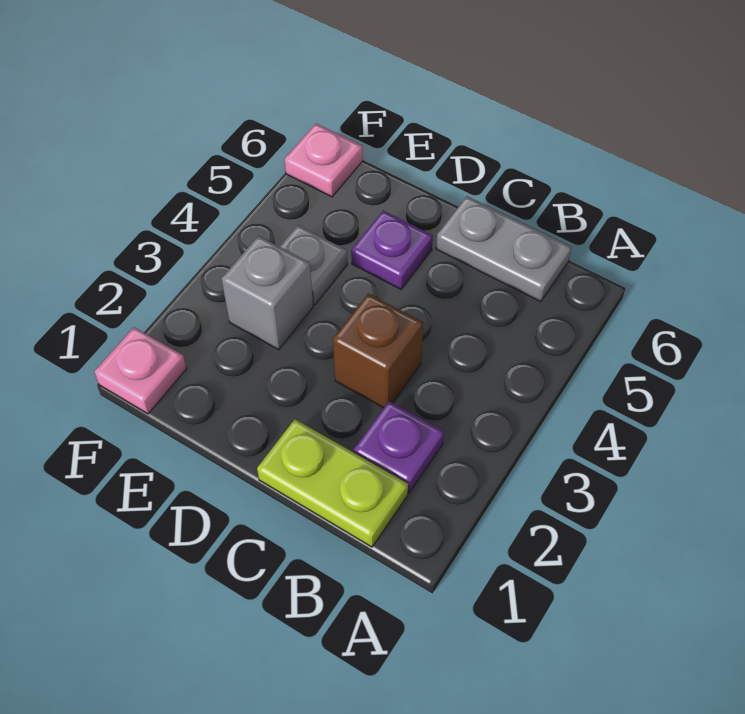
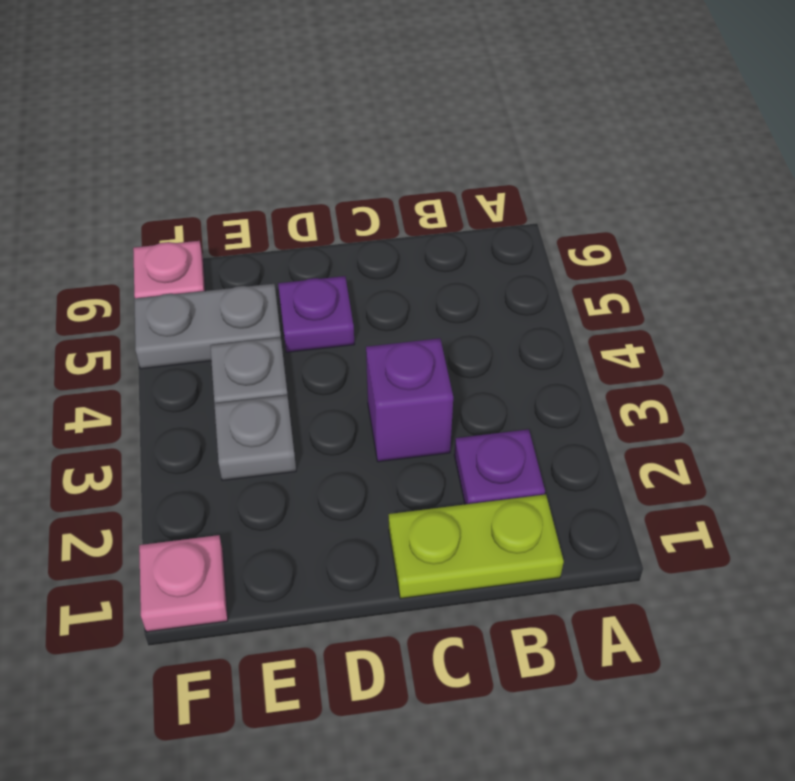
grey plate B6:C6 level 1 -> grey plate E5:F5 level 1
brown brick C3 level 1 -> purple brick C3 level 1
grey brick E3 level 1 -> grey plate E3 level 1

